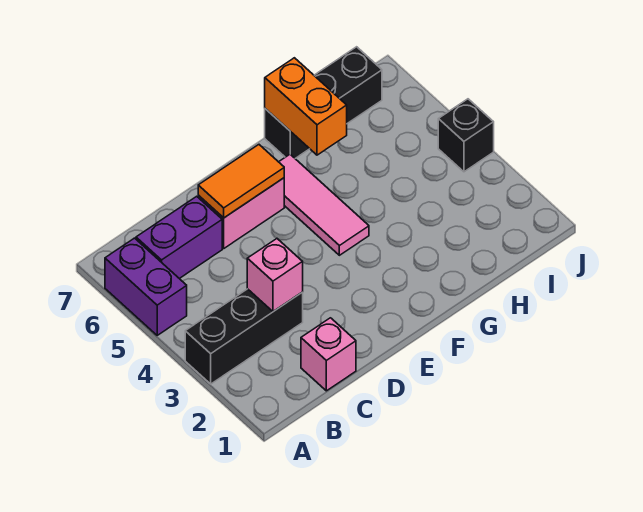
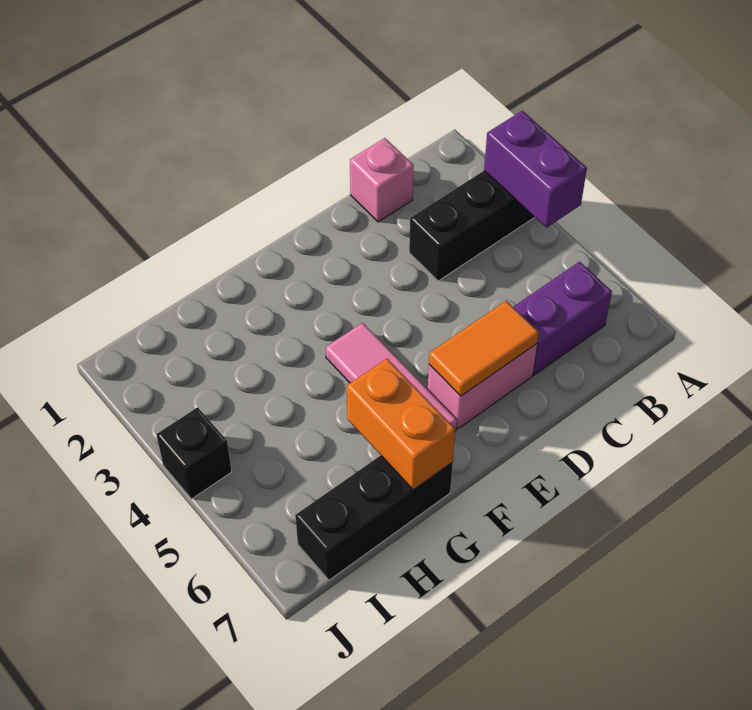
purple brick A5:A6 level 1 -> purple brick A3:A4 level 2
pink brick C3 level 2 -> none

